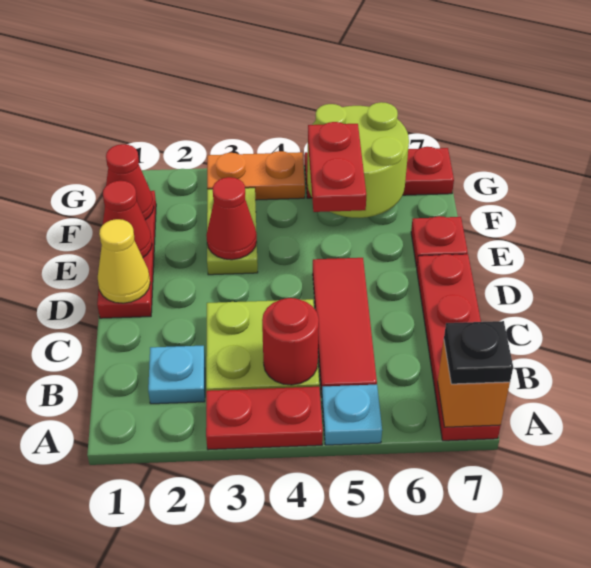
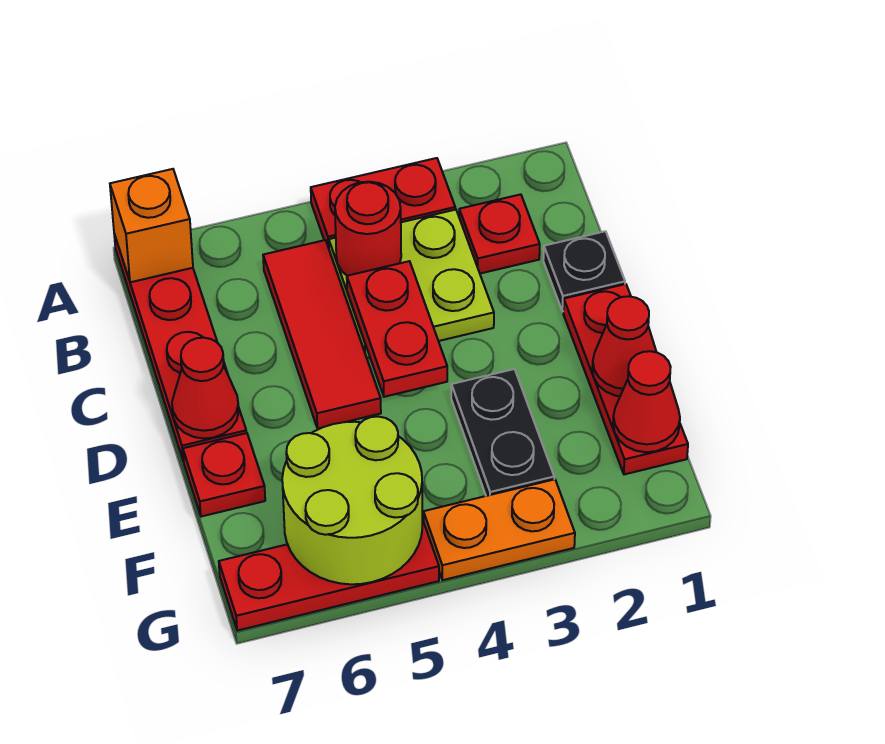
cyan plate A5 level 1 -> none
black plate A7 level 3 -> black plate C1 level 1
cyan plate B2 level 1 -> red plate B2 level 1
yellow cone D1 level 2 -> none
lime plate E3:F3 level 1 -> black plate E3:F3 level 1
red cone E3 level 2 -> red cone D7 level 2
red plate E5:F5 level 3 -> red plate C4:D4 level 2

